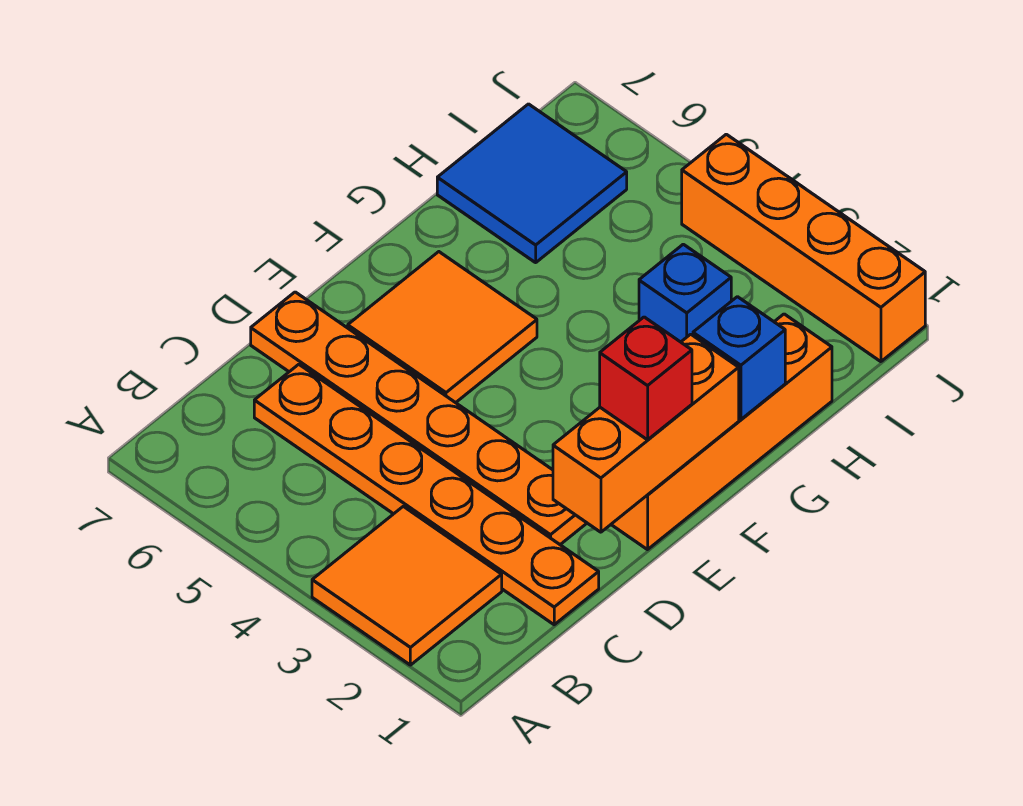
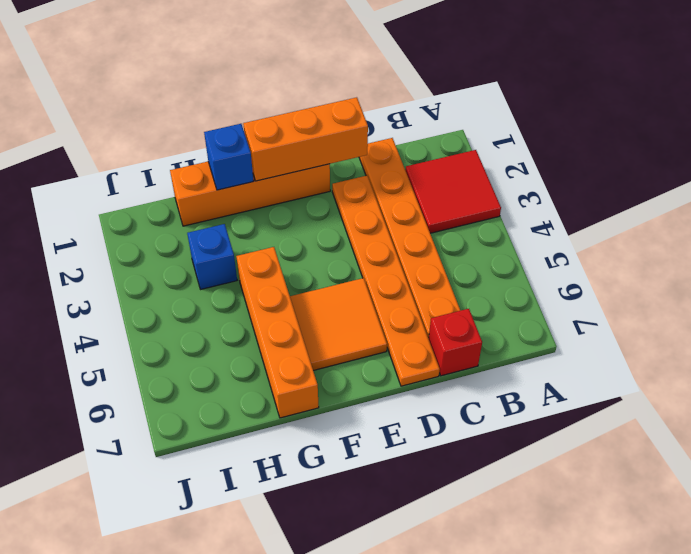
orange tile A2:B3 level 1 -> red tile A2:B3 level 1
red brick E1 level 3 -> red brick C7 level 1
blue tile H6:I7 level 1 -> none
orange brick J1:J4 level 1 -> orange brick G4:G7 level 1

